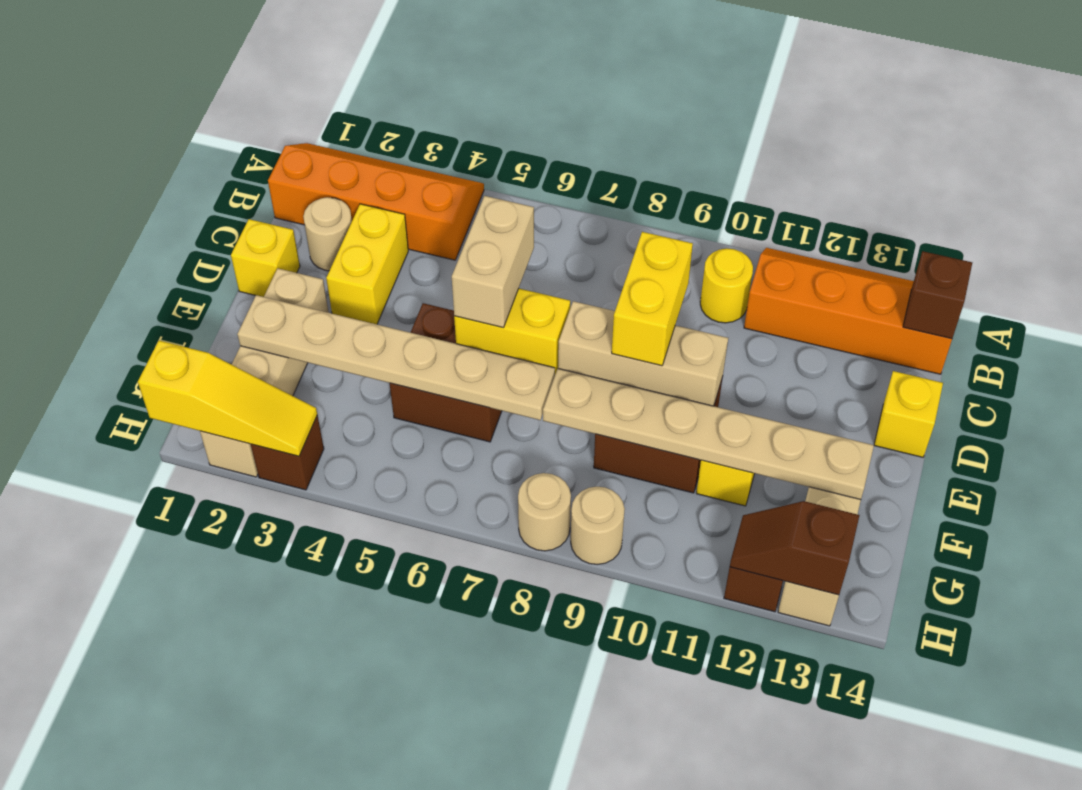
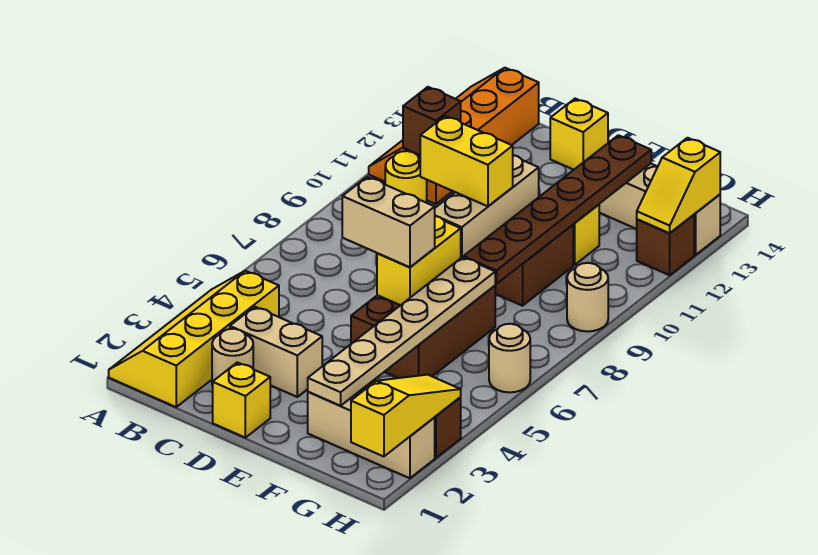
orange slope A1:B4 level 1 top B -> yellow slope A1:B4 level 1 top B
brown brick B14 level 2 -> brown brick B11 level 2
yellow brick C3:D3 level 1 -> tan brick C3:D3 level 1
tan brick E2:H2 level 1 -> tan brick F2:H2 level 1
brown brick E5:F6 level 1 -> brown brick E5:F7 level 1
tan plate F8:F13 level 2 -> brown plate F8:F13 level 2
tan round brick H8 level 1 -> tan round brick H6 level 1
brown slope H12:H13 level 2 top 13 -> yellow slope H12:H13 level 2 top 13

